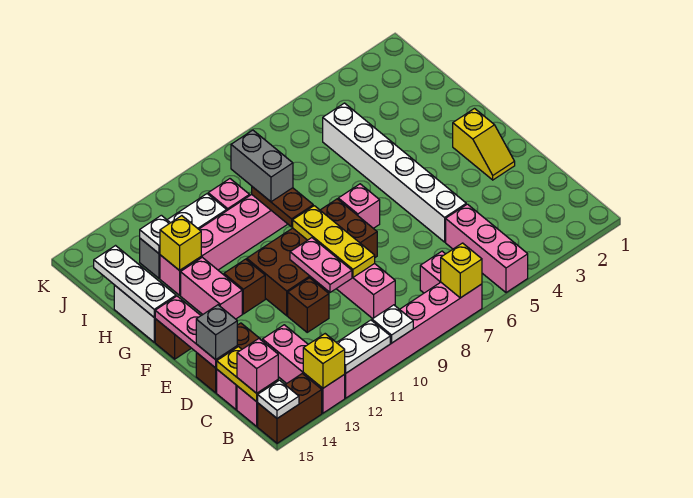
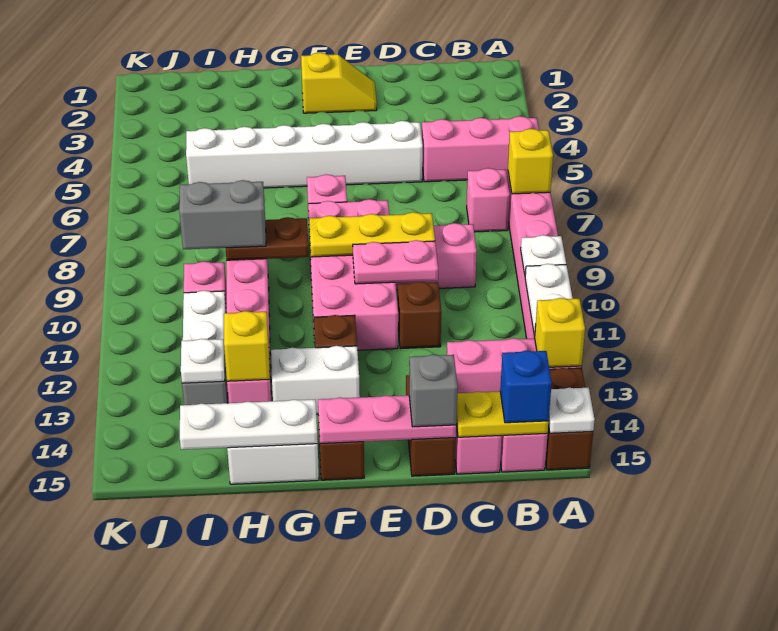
pink brick B15 level 3 -> blue brick B15 level 3
brown brick E8:F11 level 1 -> pink brick E8:F11 level 1
pink brick F13:G13 level 1 -> white brick F13:G13 level 1

